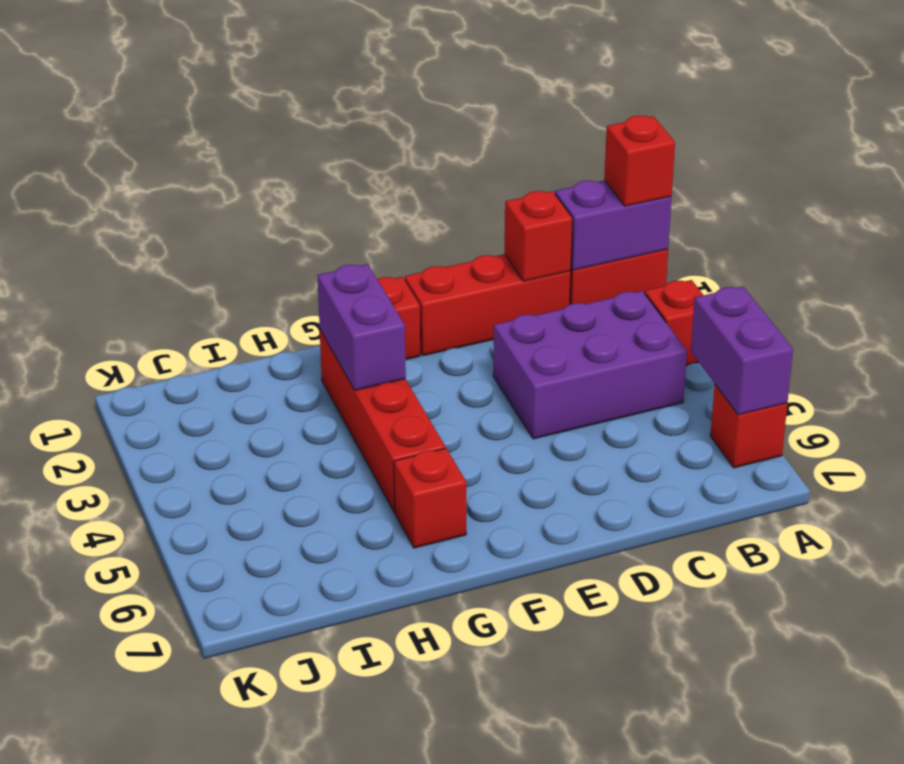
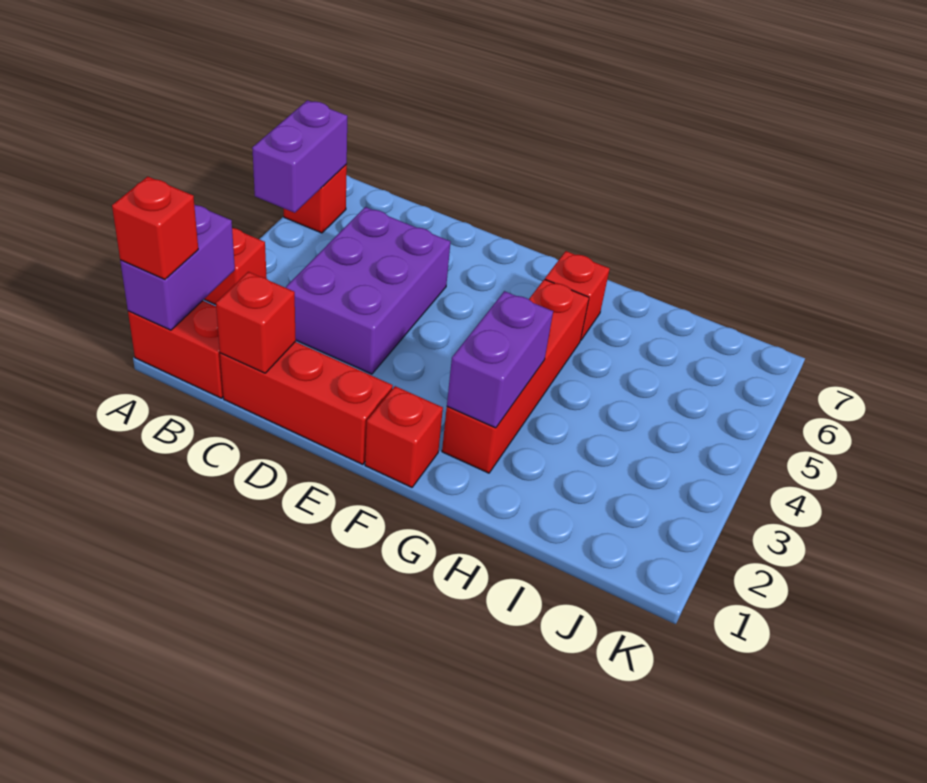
purple brick A1:B1 level 2 -> purple brick A1:A2 level 2
purple brick B3:D4 level 1 -> purple brick C3:D5 level 1

